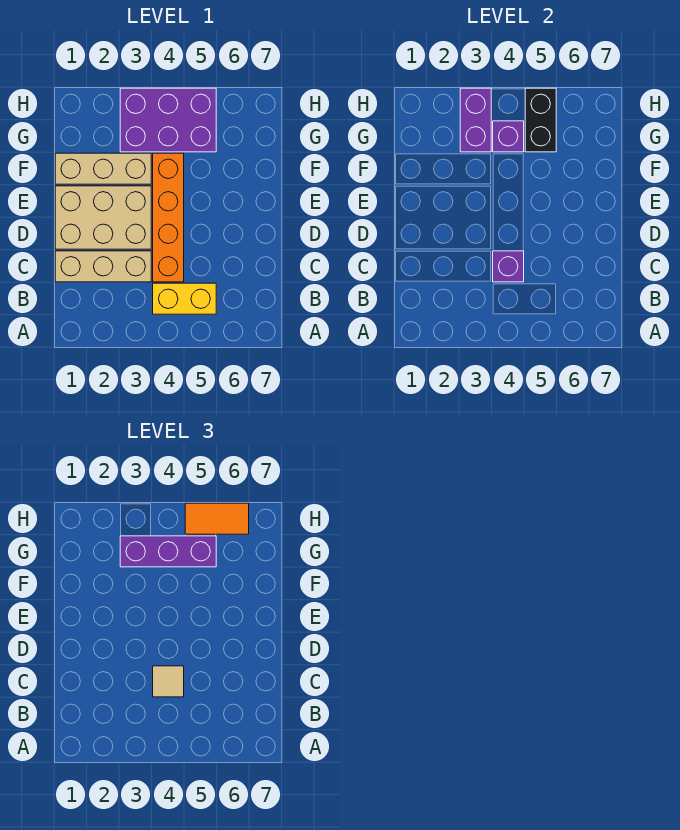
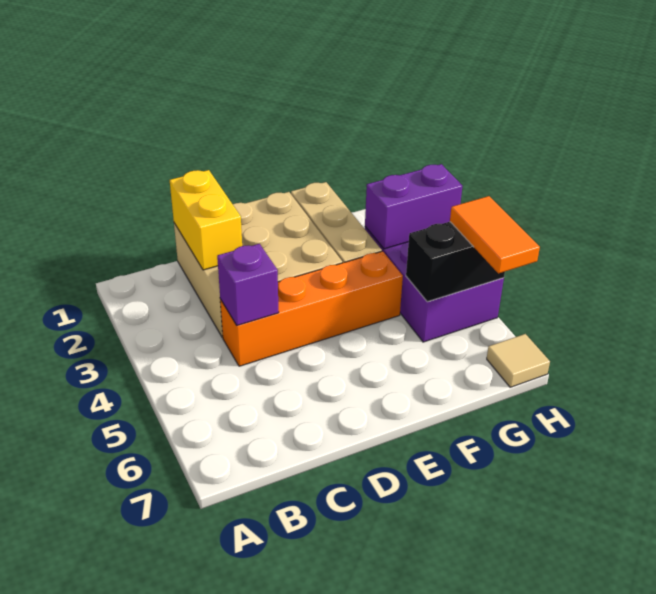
yellow brick B4:B5 level 1 -> yellow brick C1:C2 level 2
tan tile C4 level 3 -> tan tile H7 level 1
purple brick G3:G5 level 3 -> none
purple brick G4 level 2 -> none

